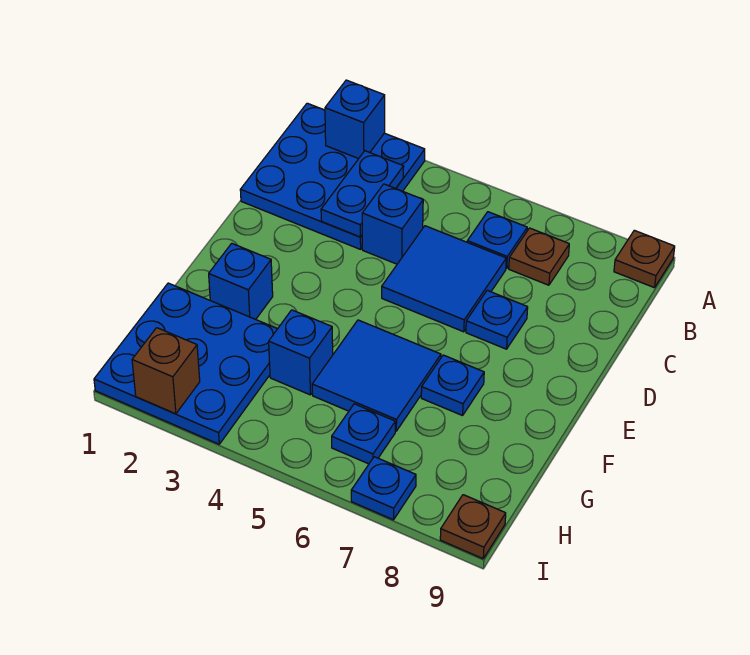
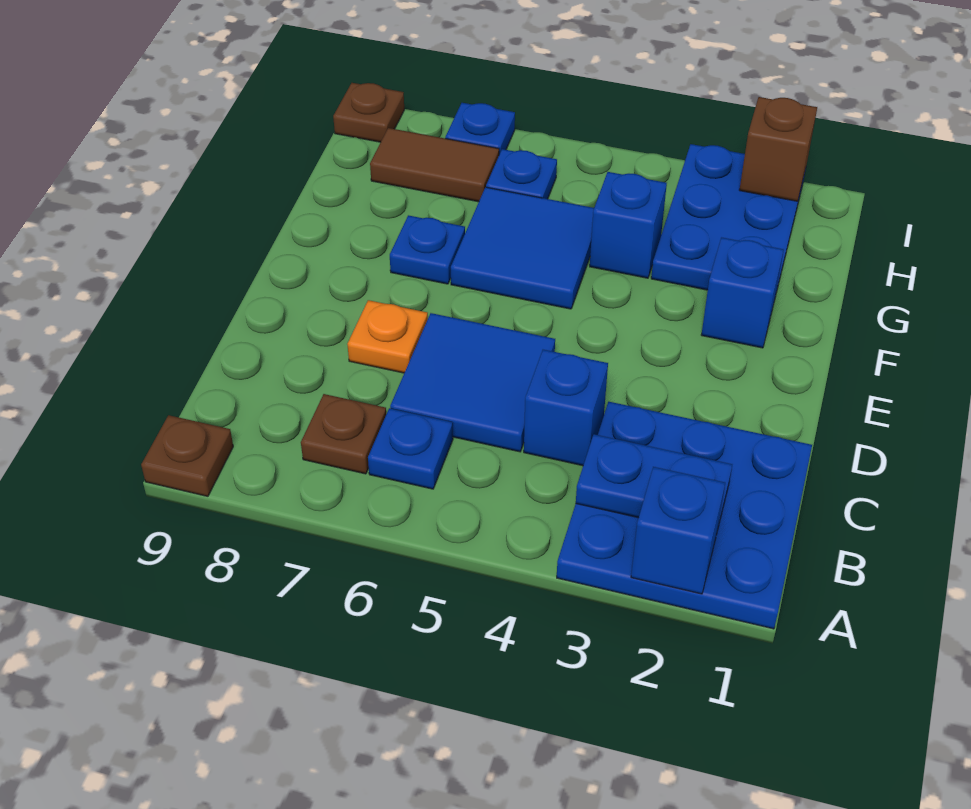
blue plate B3:C3 level 2 -> blue plate B2:B3 level 2
blue plate D7 level 1 -> orange plate D7 level 1
blue plate G1:I3 level 1 -> blue plate G2:I3 level 1
none -> brown tile H7:H8 level 1

